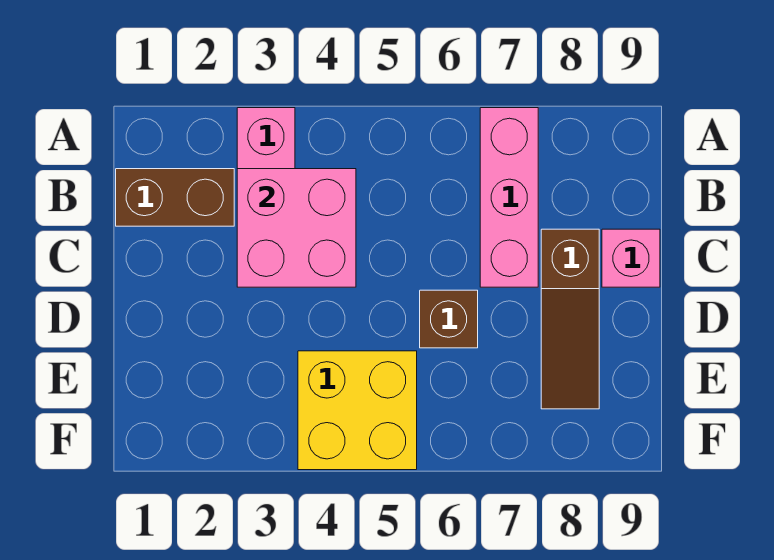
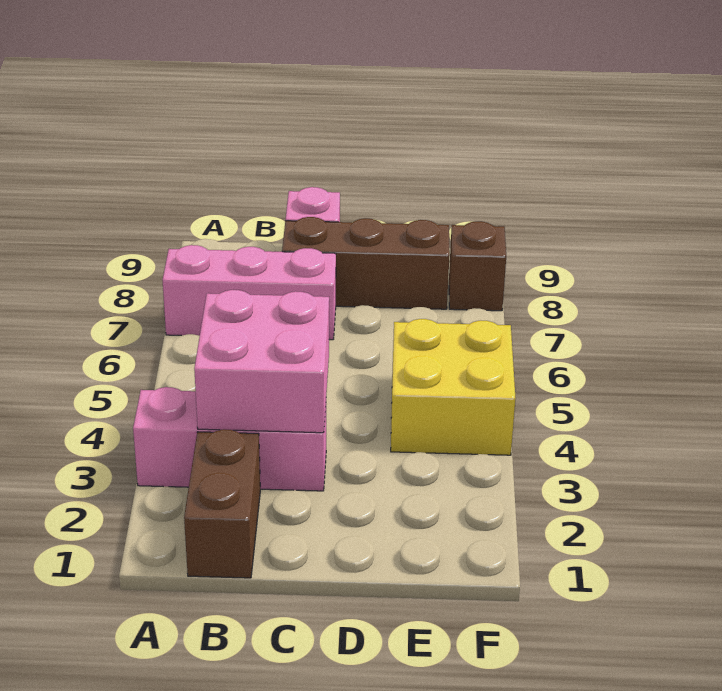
brown slope C8:E8 level 1 top C -> brown brick C8:E8 level 1
brown brick D6 level 1 -> brown brick F8 level 1

